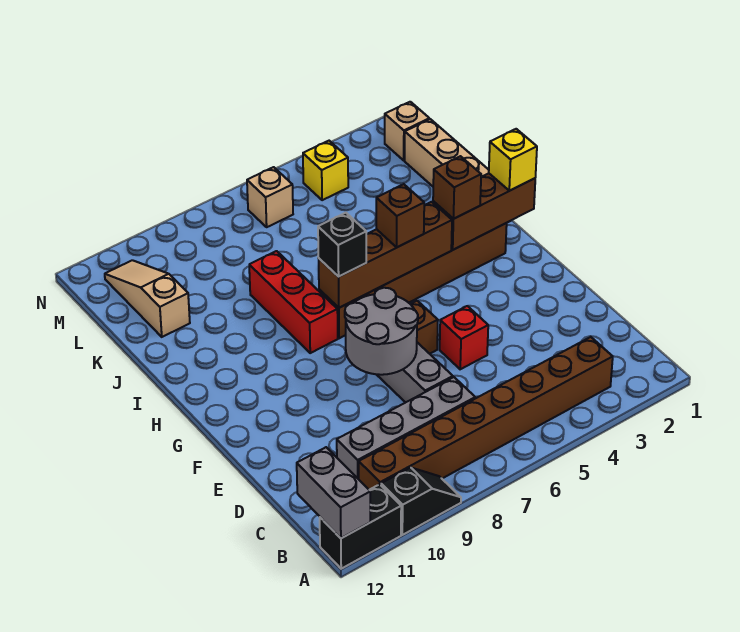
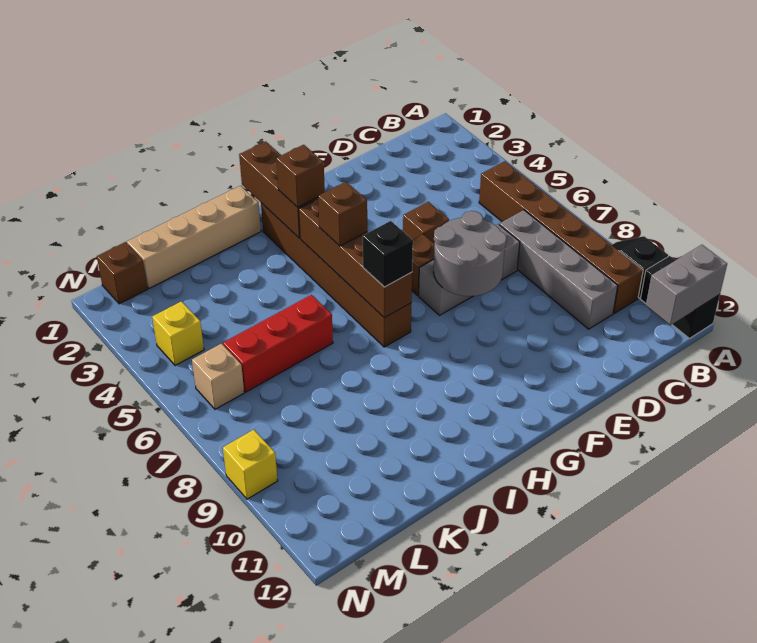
brown brick B3:B10 level 1 -> brown brick B5:B10 level 1
red brick E5 level 1 -> brown brick E5 level 1
yellow brick H1 level 3 -> yellow brick N9 level 1
red brick H8:J8 level 1 -> red brick J6:L6 level 1
tan slope K11:M11 level 1 top K -> none
tan brick M1 level 1 -> brown brick M1 level 1

